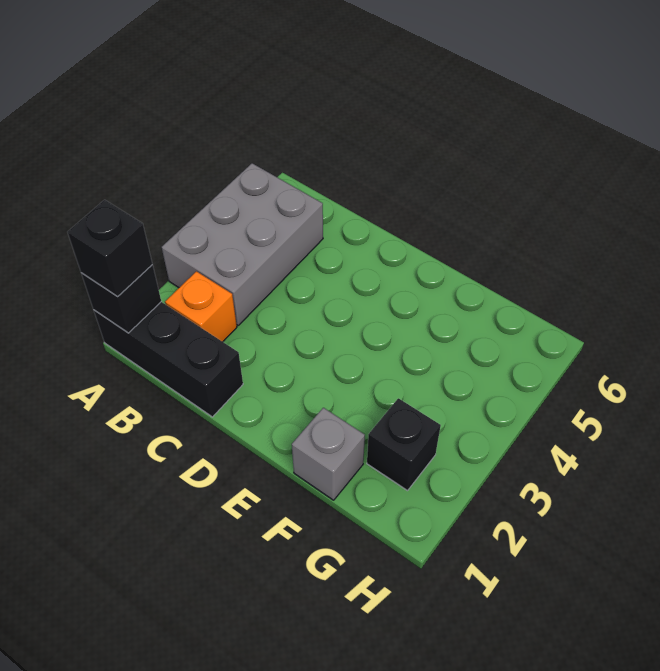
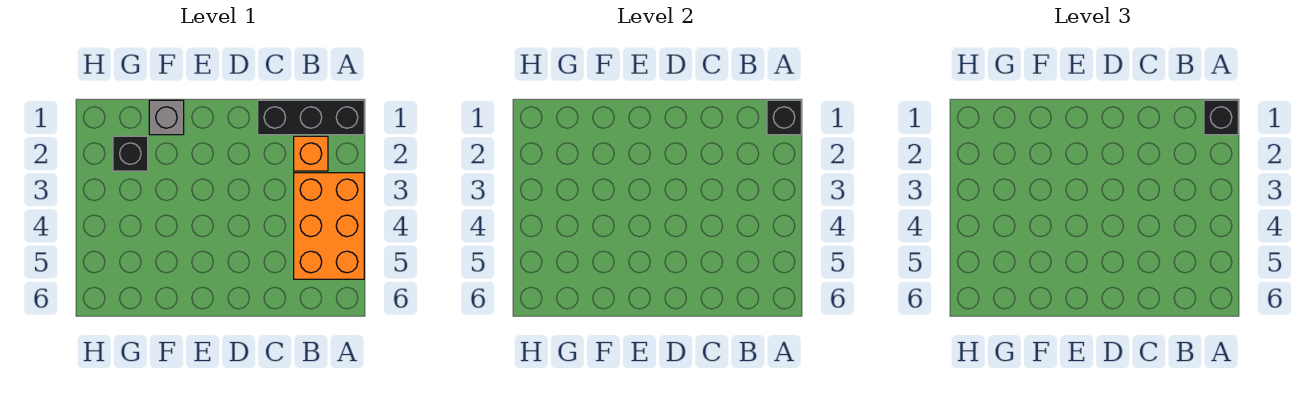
grey brick A3:B5 level 1 -> orange brick A3:B5 level 1

